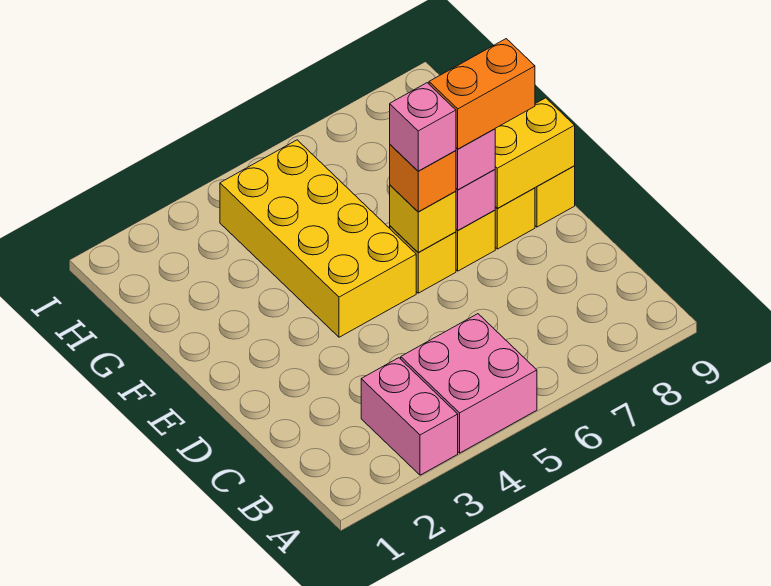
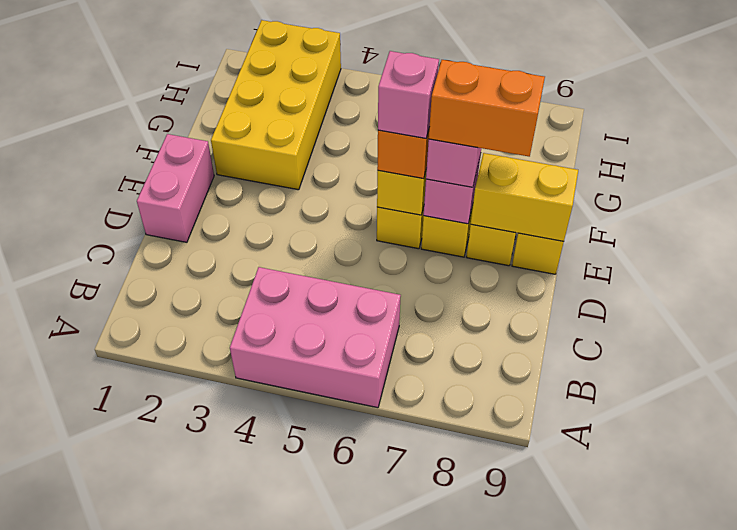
pink brick A3:B3 level 1 -> pink brick D1:E1 level 1
pink brick A4:B5 level 1 -> pink brick A4:B6 level 1
yellow brick E4:H5 level 1 -> yellow brick F2:I3 level 1

